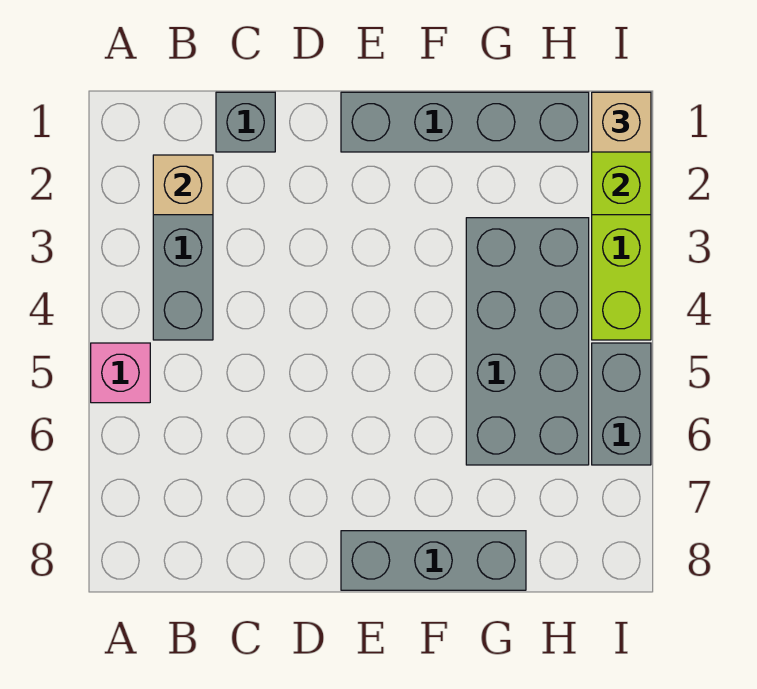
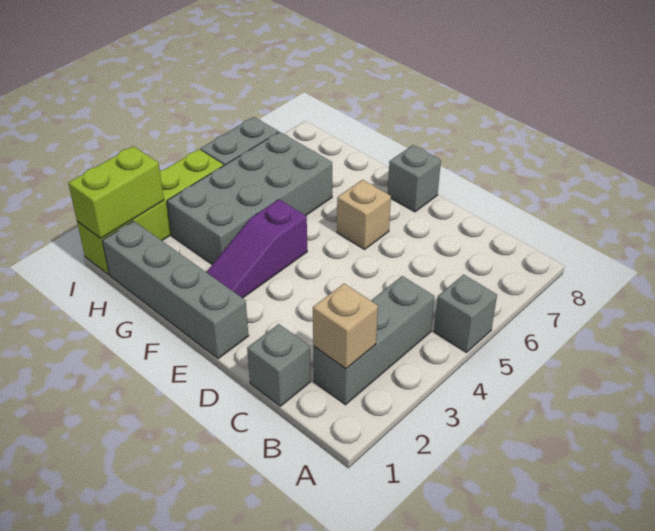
pink brick A5 level 1 -> grey brick A5 level 1
grey brick E8:G8 level 1 -> grey brick E8 level 1
none -> purple slope F2:F4 level 1 top 4
tan brick I1 level 3 -> tan brick E6 level 1

